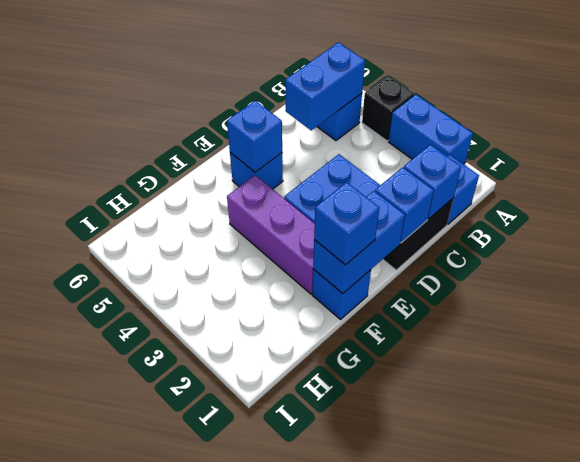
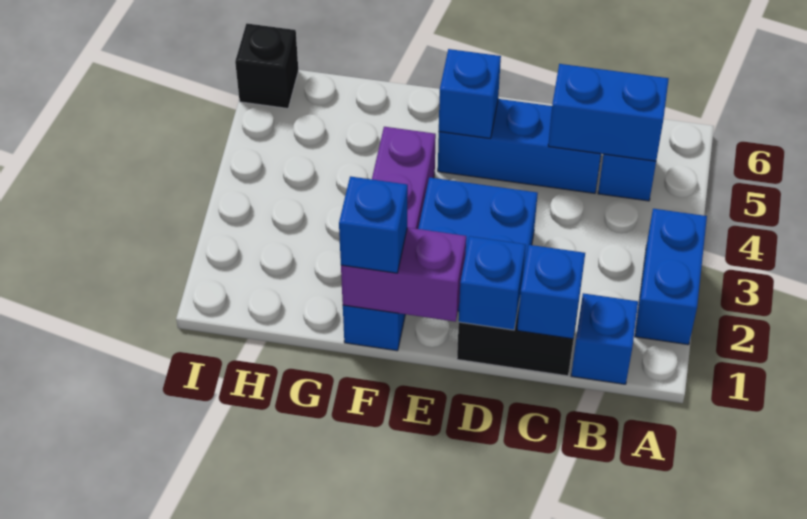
black brick A4 level 1 -> black brick I6 level 1
blue brick E1:F1 level 2 -> purple brick E1:F1 level 2
blue brick E5 level 1 -> blue brick C5:E5 level 1

